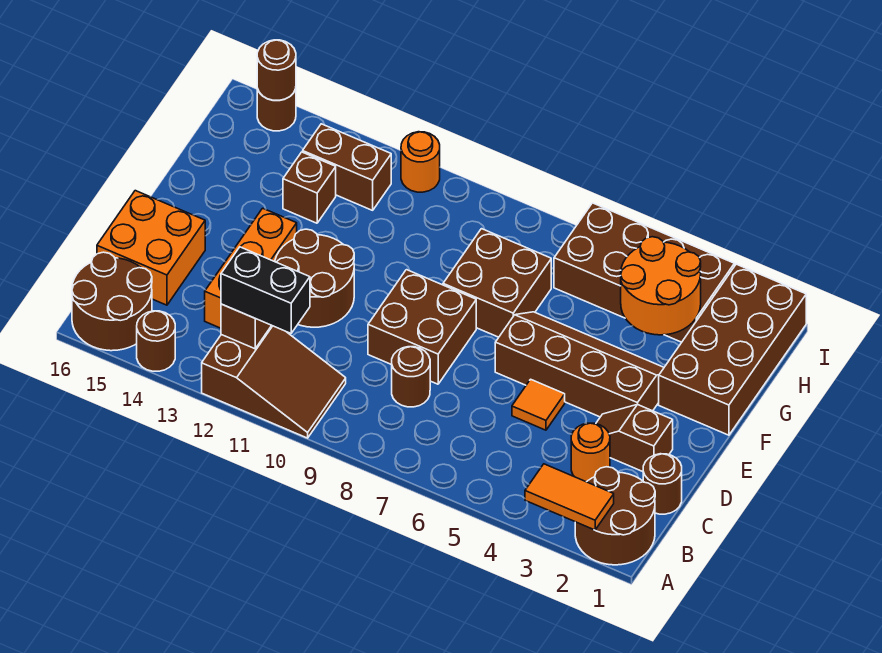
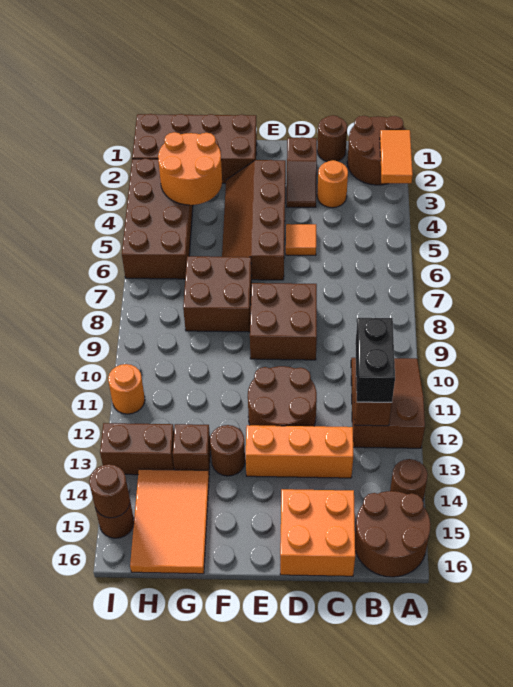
brown round brick C8 level 1 -> brown round brick F13 level 1
none -> orange tile G14:H16 level 1
brown brick H12:H13 level 1 -> brown brick H13:I13 level 1

